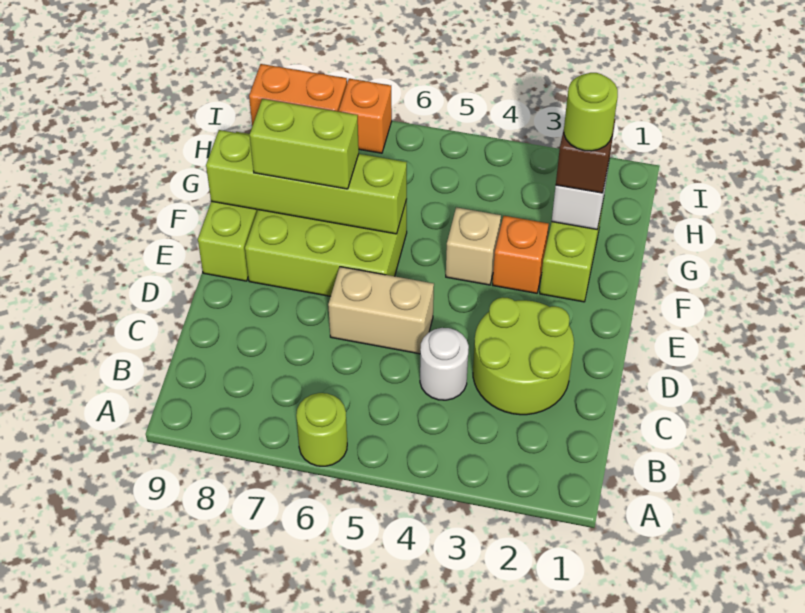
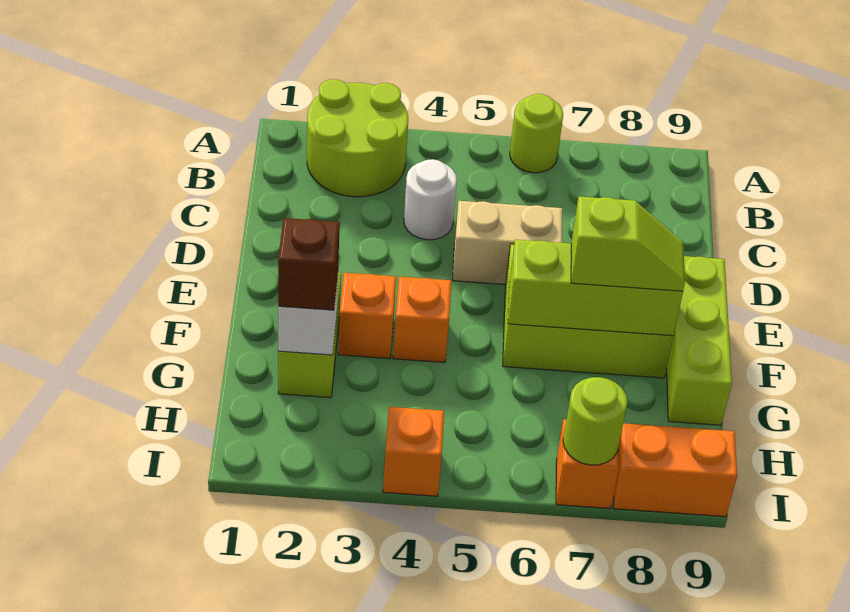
lime round brick C2:D3 level 1 -> lime round brick A2:B3 level 1
tan brick F4 level 1 -> orange brick F4 level 1
lime brick F6:F9 level 2 -> lime brick F6:F8 level 2
lime brick F7:F8 level 3 -> lime slope F7:F8 level 3 top 7
lime round brick G2 level 4 -> lime round brick I7 level 2
none -> orange brick I4 level 1

